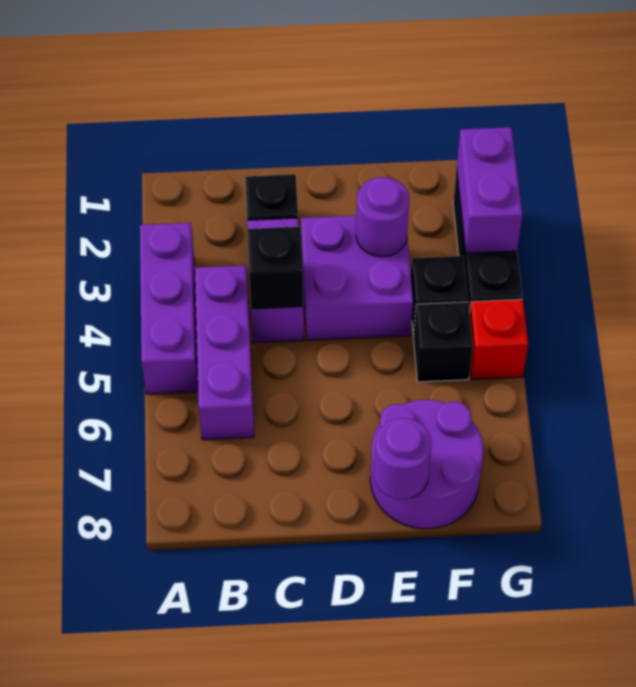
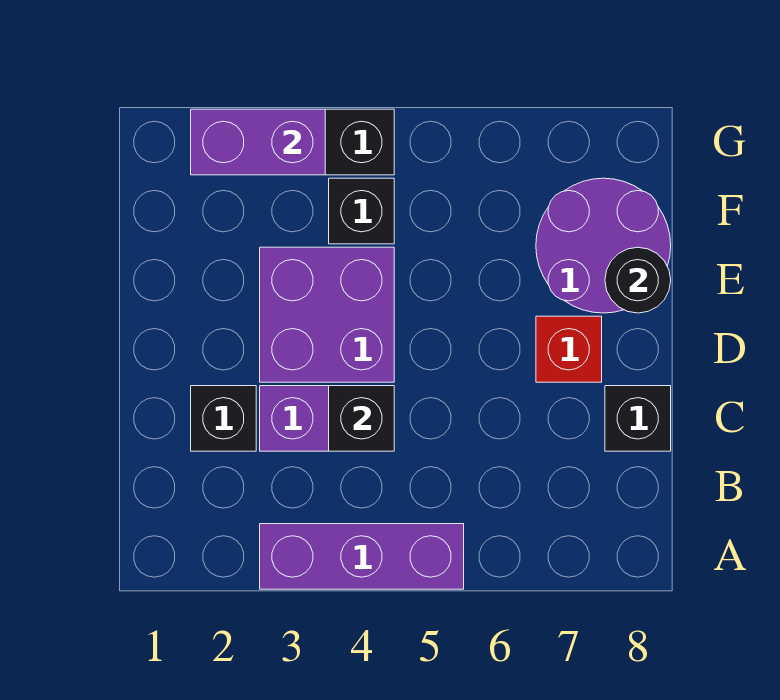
purple brick B4:B6 level 1 -> none
purple round brick E3 level 2 -> none
purple round brick E8 level 2 -> black round brick E8 level 2
black brick F5 level 1 -> black brick C8 level 1
red brick G5 level 1 -> red brick D7 level 1

